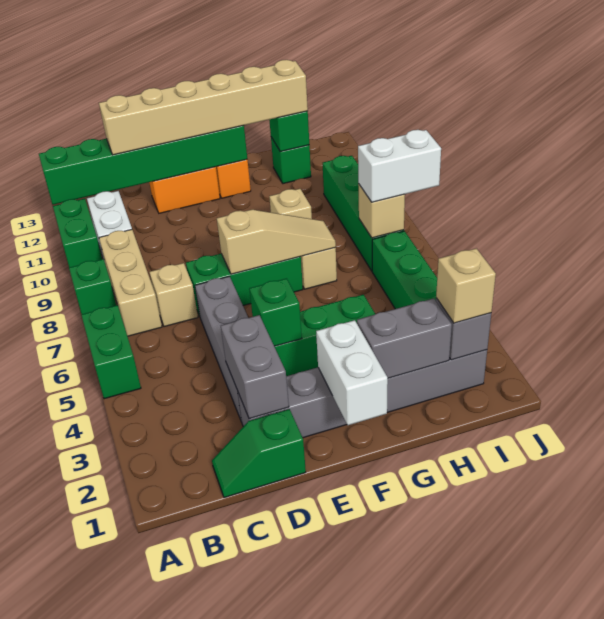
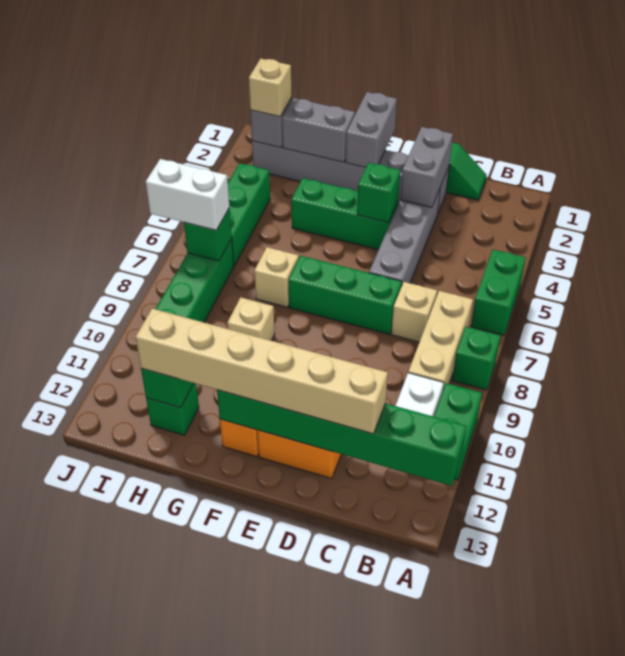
tan slope E7:G7 level 2 top E -> none
white brick F1:F2 level 2 -> grey brick F1:F2 level 2
tan brick I7 level 2 -> green brick I7 level 2

